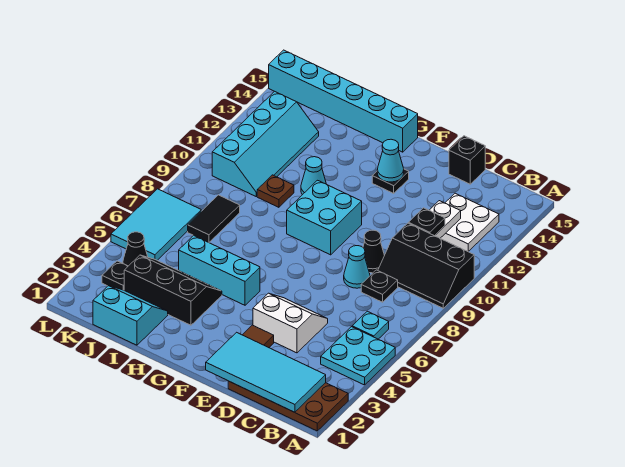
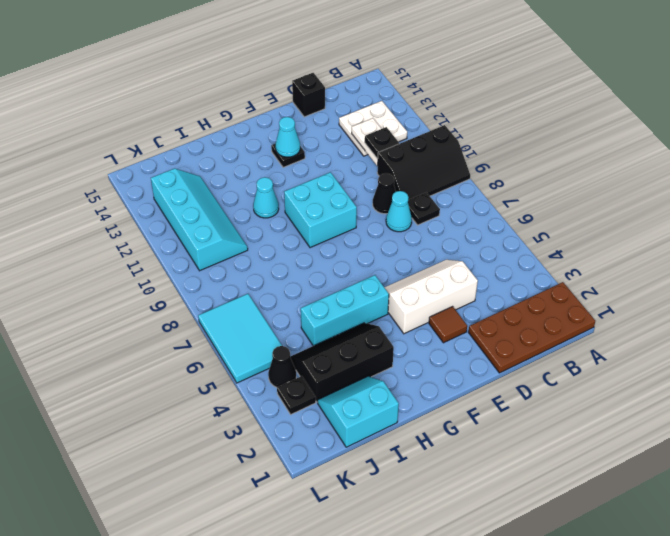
cyan plate A4:B5 level 1 -> none
cyan tile B1:E2 level 2 -> none
cyan plate B6 level 1 -> none
white slope D4:E5 level 1 top 4 -> white slope D4:F5 level 1 top 4
cyan brick G15:L15 level 1 -> none
brown plate I10 level 1 -> none
black tile J7:J8 level 1 -> none

